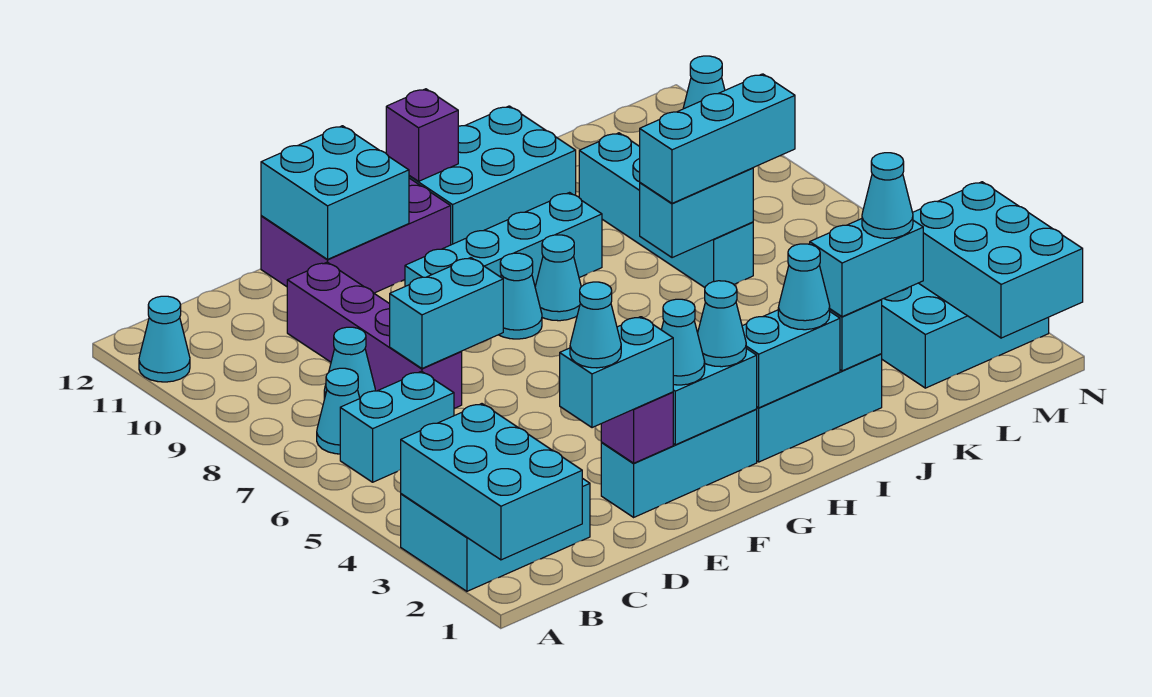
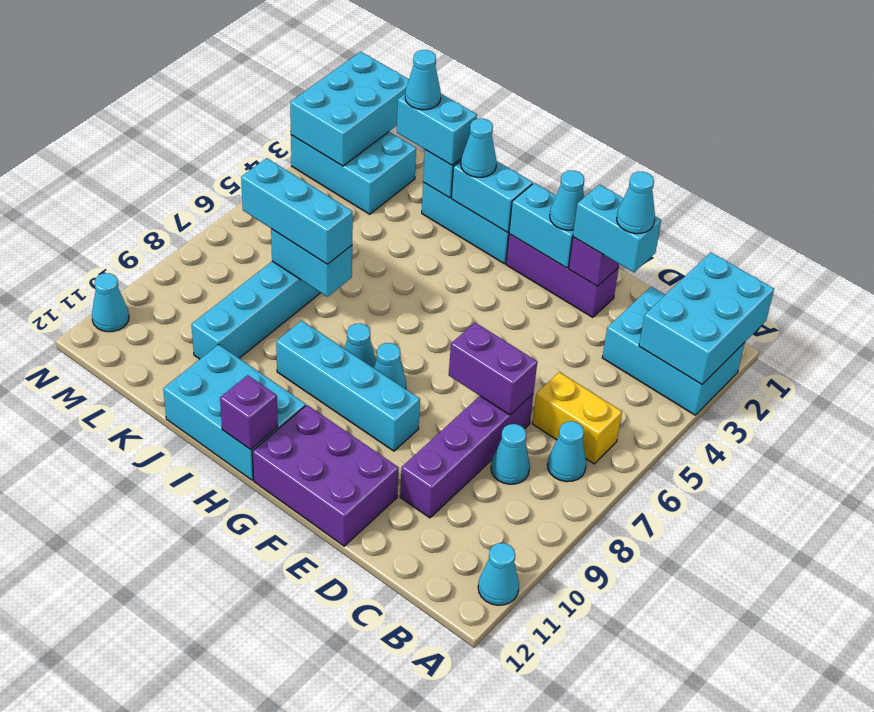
cyan brick B6:C6 level 1 -> yellow brick B6:C6 level 1
cyan brick D7:E7 level 2 -> purple brick D7:E7 level 2
cyan brick E2:G2 level 1 -> purple brick E2:G2 level 1
cyan brick E11:F12 level 2 -> none
cyan cone G2 level 3 -> none

